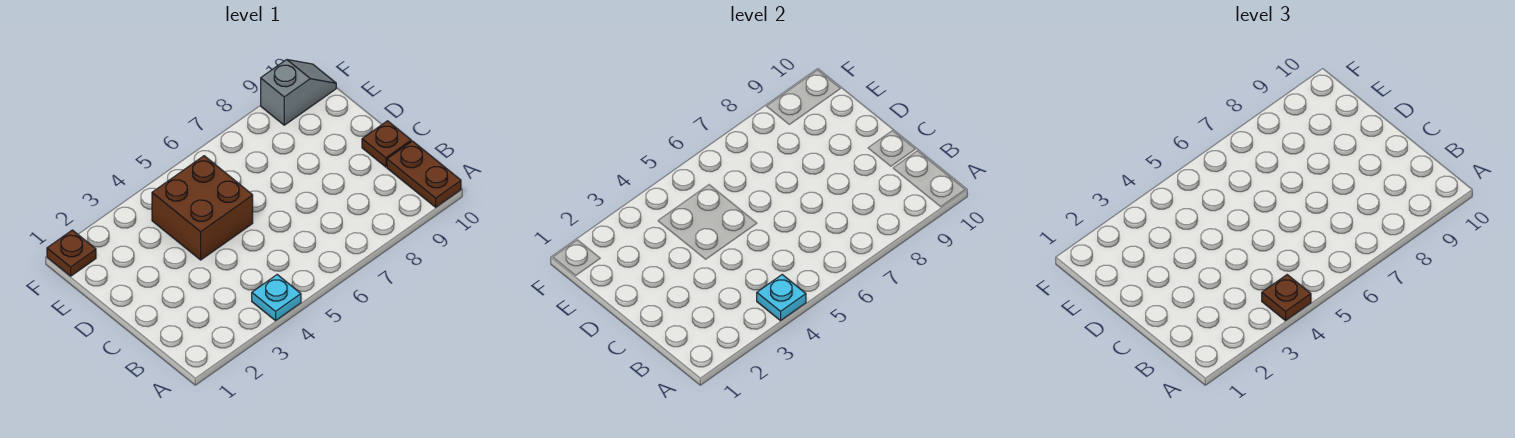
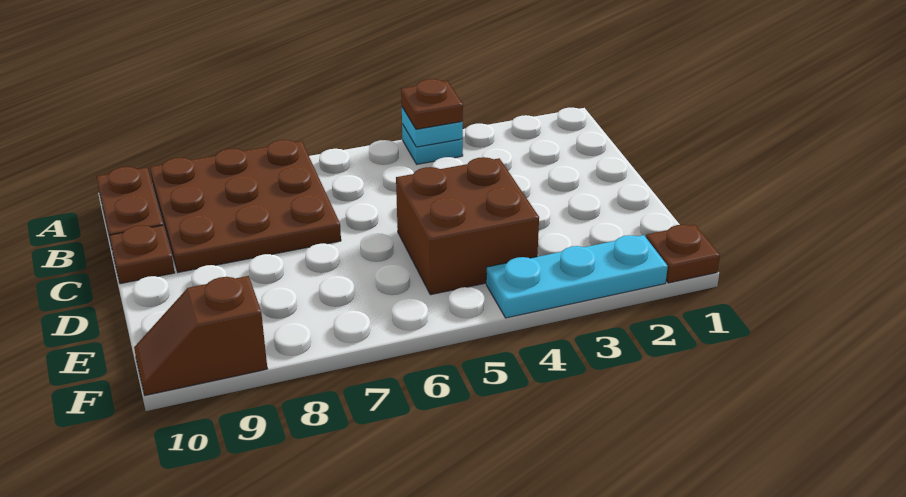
none -> brown plate A7:C9 level 1
none -> cyan plate F2:F4 level 1
grey slope F9:F10 level 1 top 9 -> brown slope F9:F10 level 1 top 9

